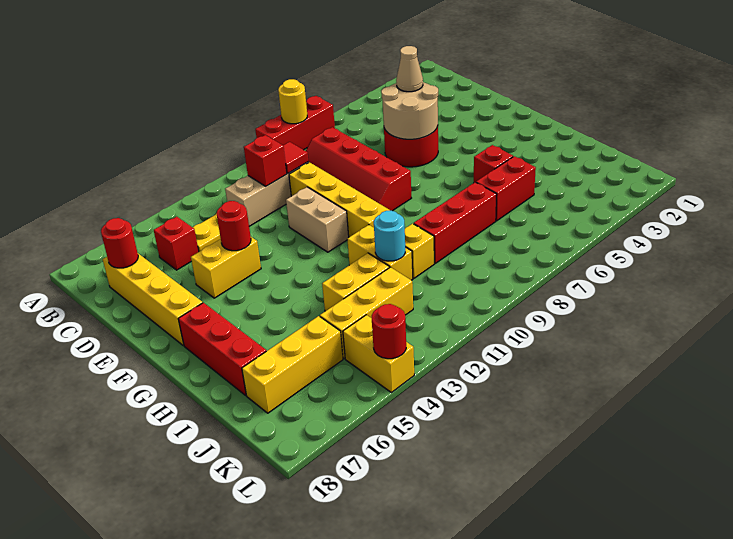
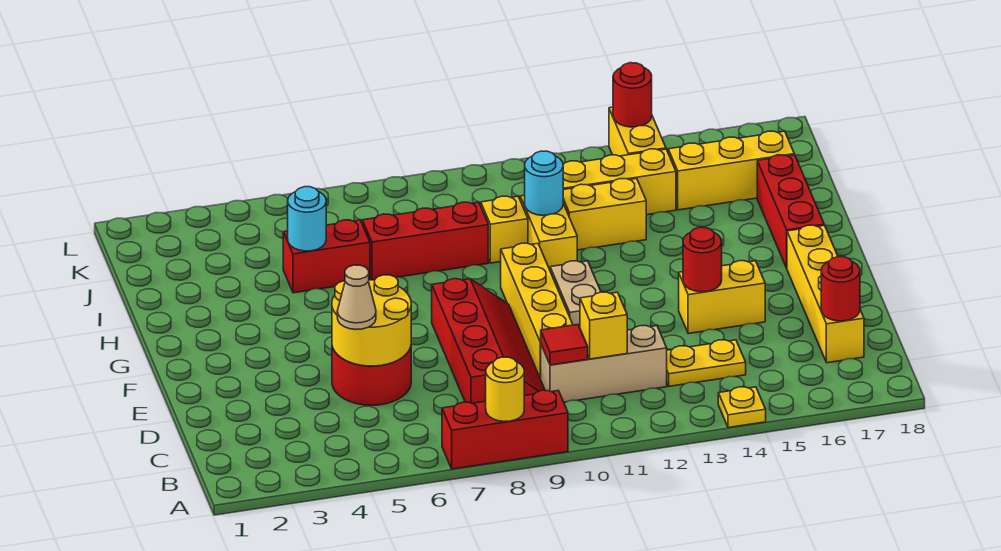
none -> yellow plate A14 level 1
red brick C11 level 2 -> yellow brick C11 level 2
red brick C15 level 1 -> none
tan round brick D5:E6 level 2 -> yellow round brick D5:E6 level 2
red brick H5 level 1 -> none
none -> cyan round brick I5 level 2

